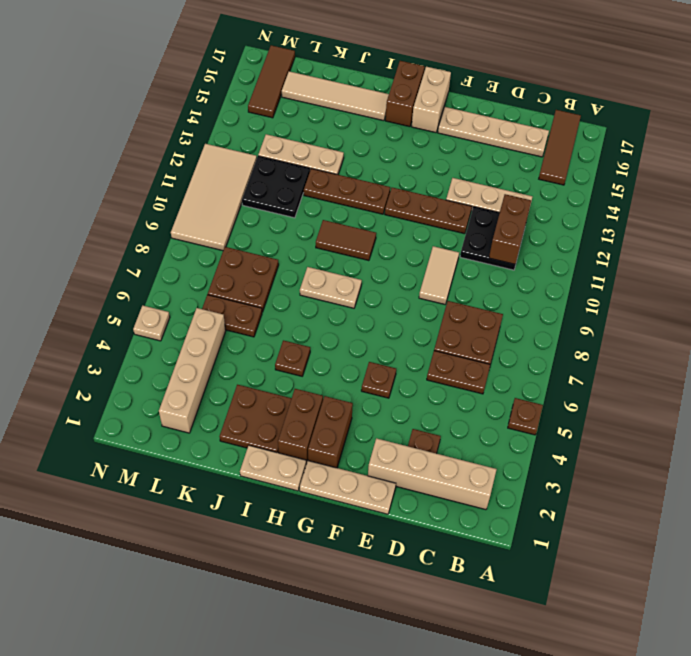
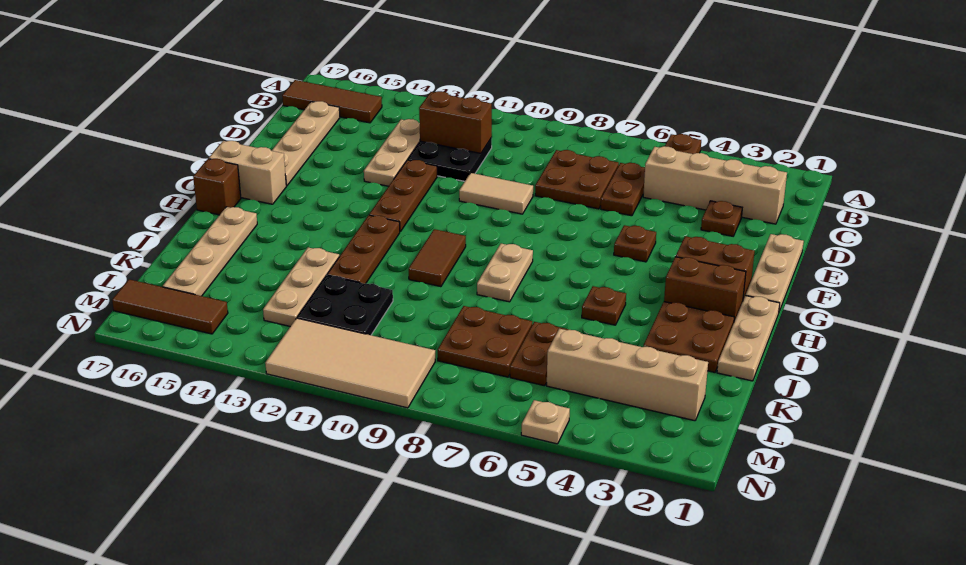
tan brick B2:E2 level 1 -> tan brick C2:C5 level 1
tan plate H1:I1 level 1 -> tan plate H1:J1 level 1
brown brick H16:H17 level 1 -> brown brick H17 level 1
tan tile I16:L16 level 1 -> tan plate I16:L16 level 1

